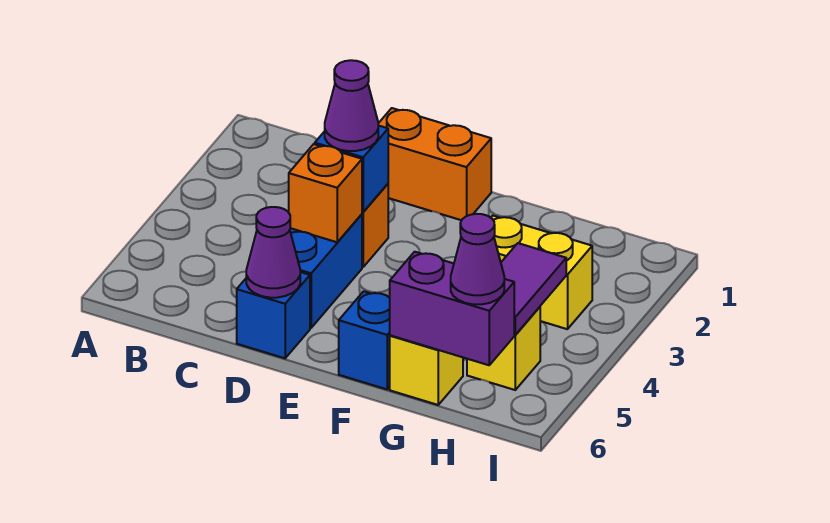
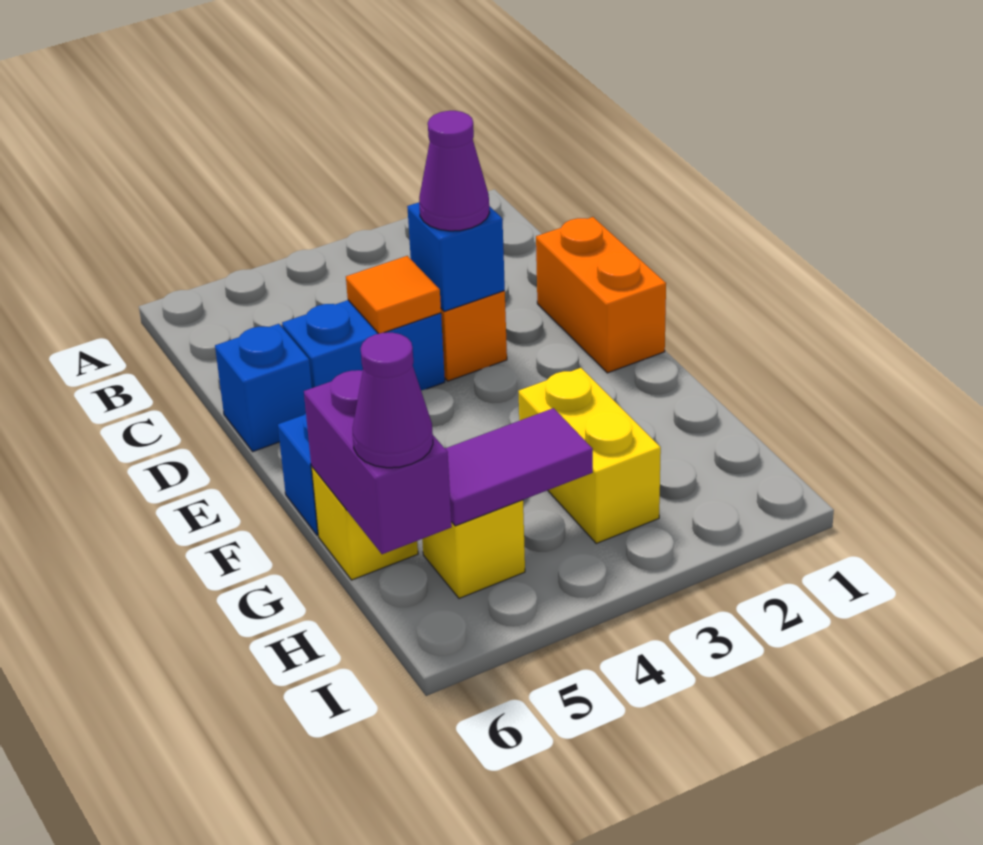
orange brick D4 level 2 -> orange tile D4 level 2
purple cone D6 level 2 -> none

